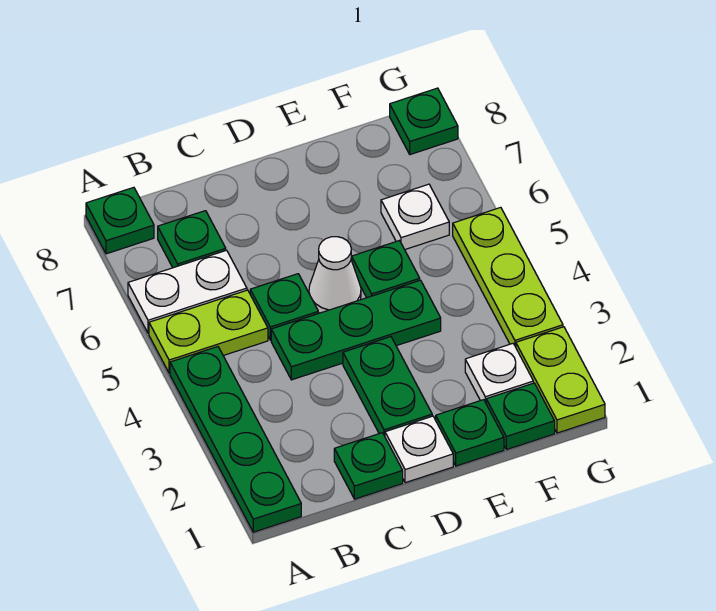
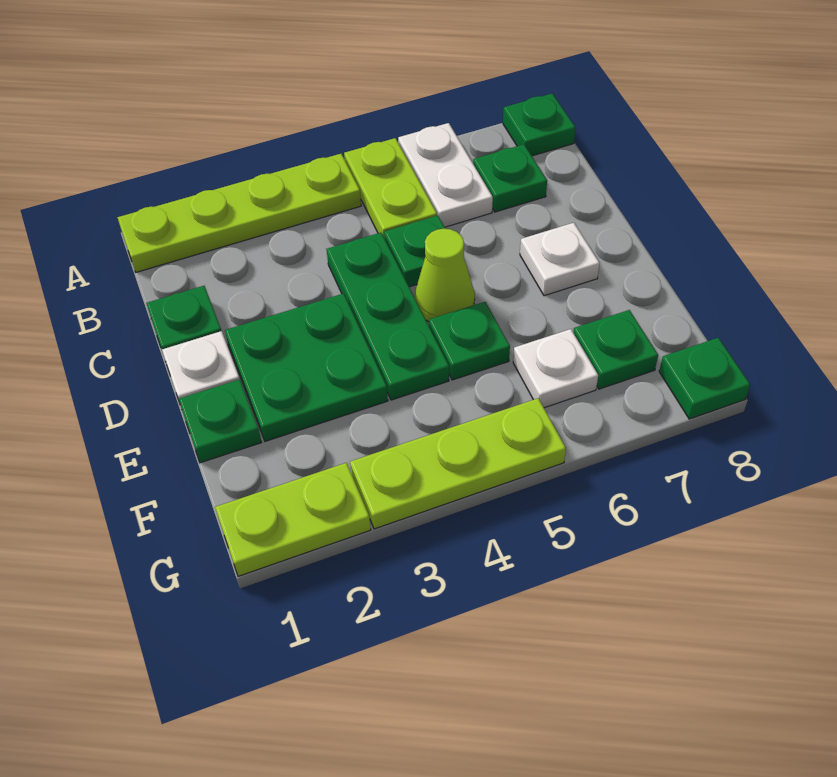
green plate A1:A4 level 1 -> lime plate A1:A4 level 1
green plate D2:D3 level 1 -> green plate D2:E3 level 1
white cone D5 level 1 -> lime cone D5 level 1
green plate F1 level 1 -> green plate F7 level 1
white plate F2 level 1 -> white plate D7 level 1

